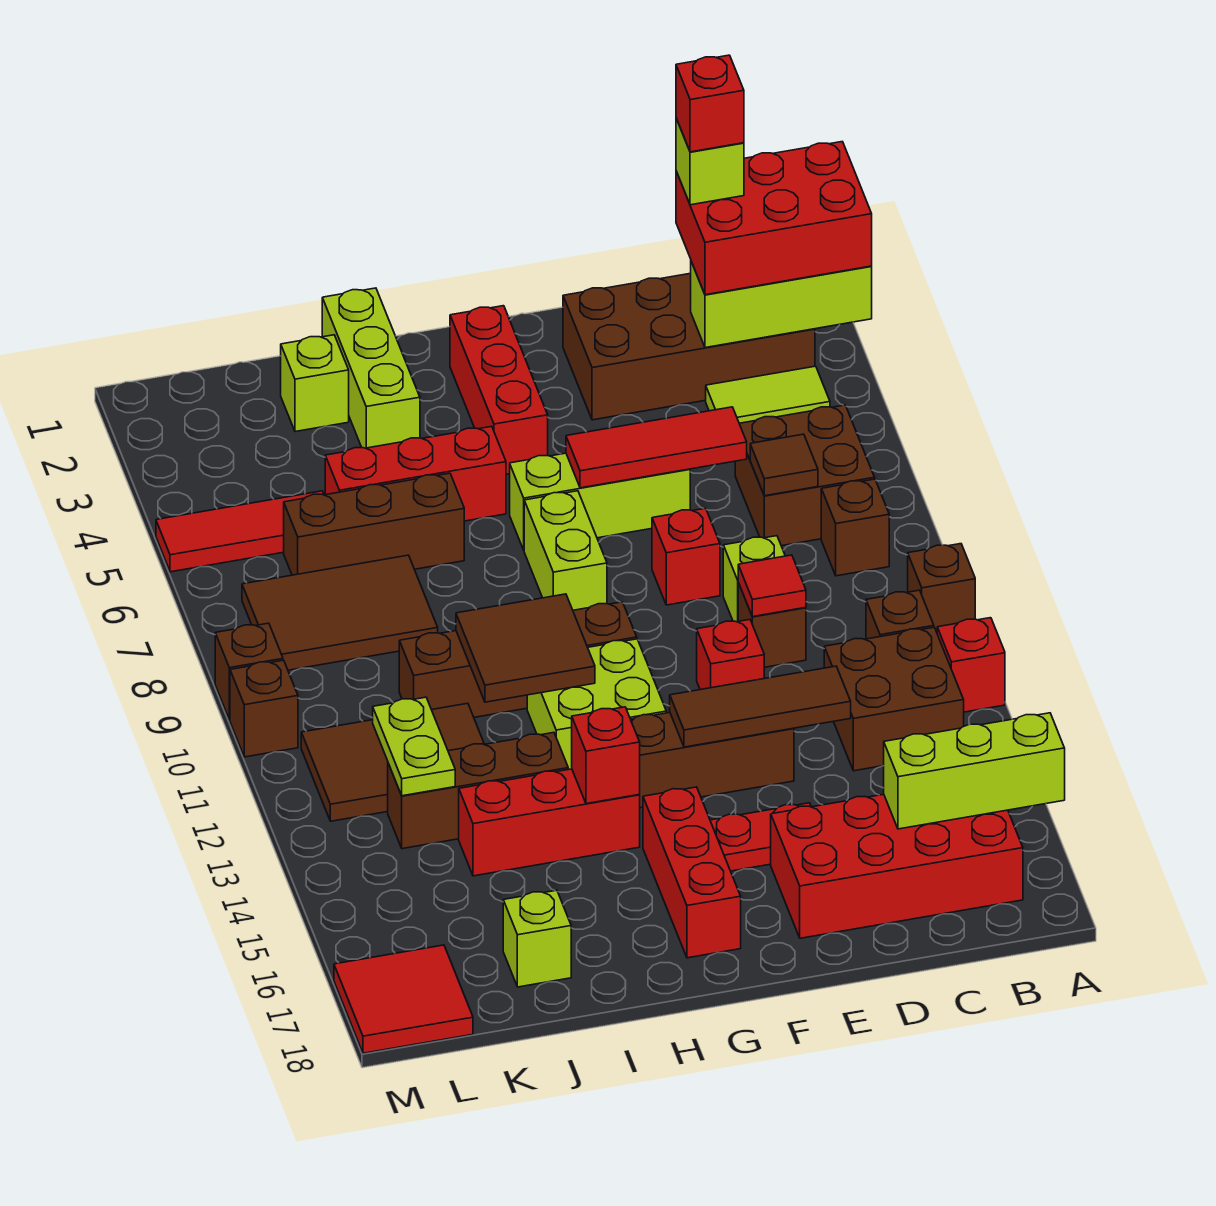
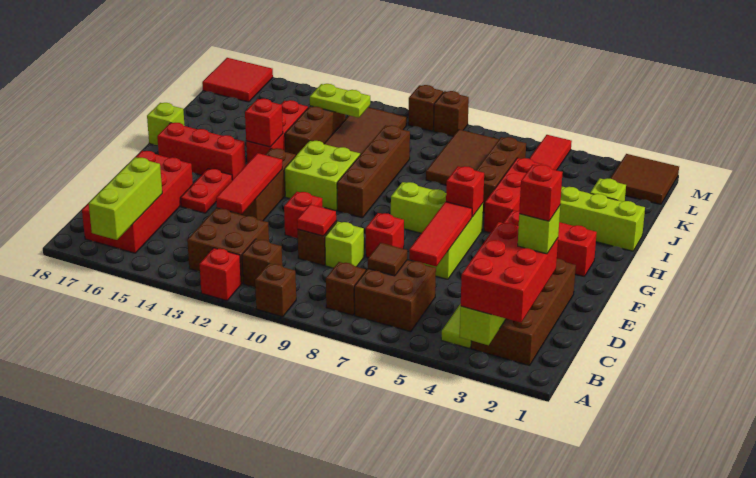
brown tile D13:F13 level 2 -> red tile D13:F13 level 2
none -> red brick G6 level 2
brown tile H10:I11 level 2 -> brown tile L1:M2 level 1
lime brick J17 level 1 -> lime brick H18 level 1

